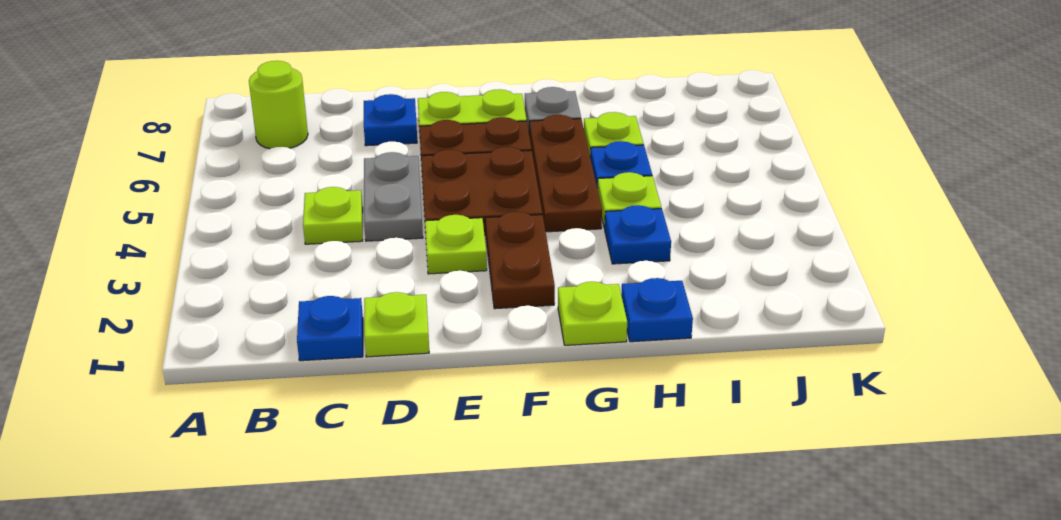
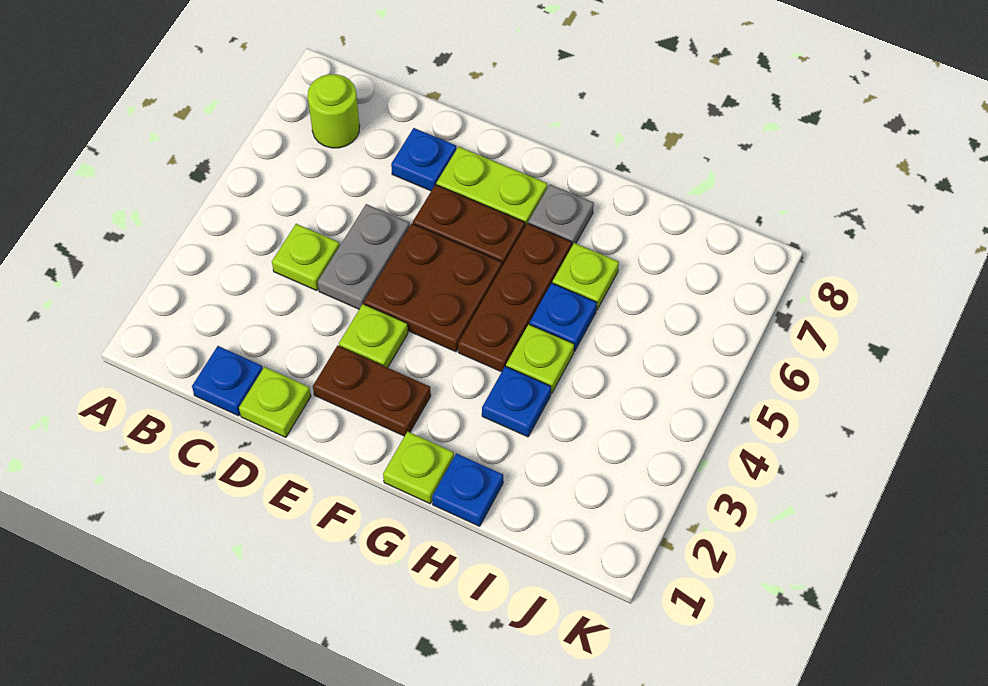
brown plate F2:F3 level 1 -> brown plate E2:F2 level 1

